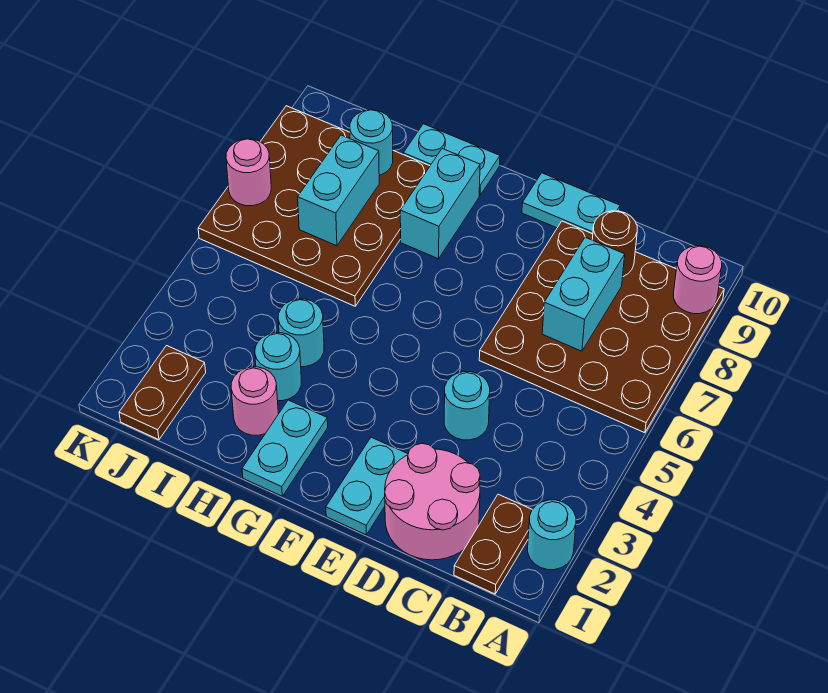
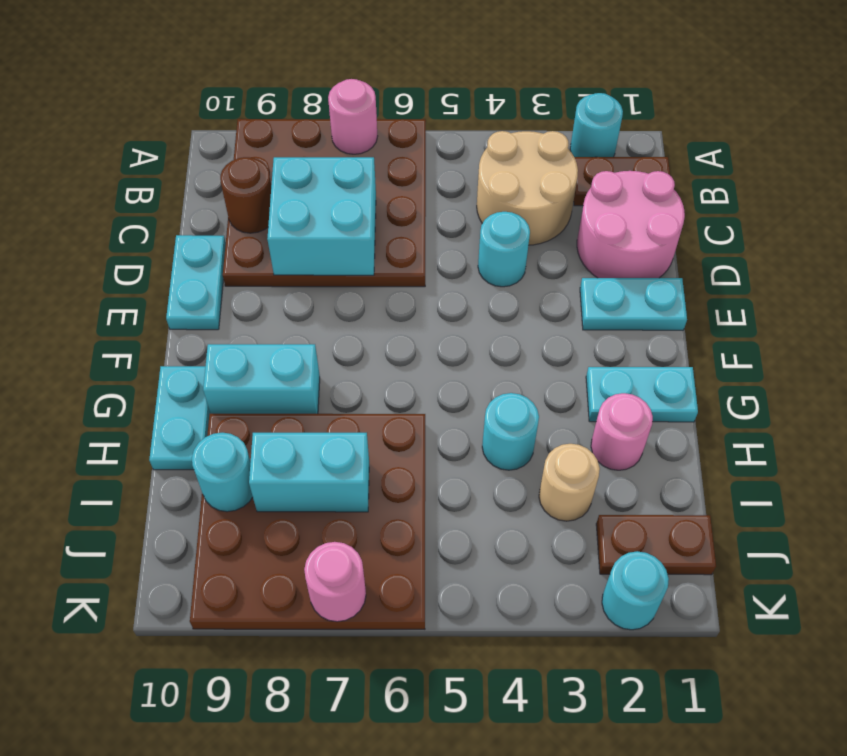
pink round brick A9 level 2 -> pink round brick A7 level 2
none -> tan round brick B3:C4 level 1
cyan brick C7:C8 level 2 -> cyan brick C7:D8 level 2
cyan round brick H3 level 1 -> cyan round brick K2 level 1
none -> tan round brick I3 level 1

